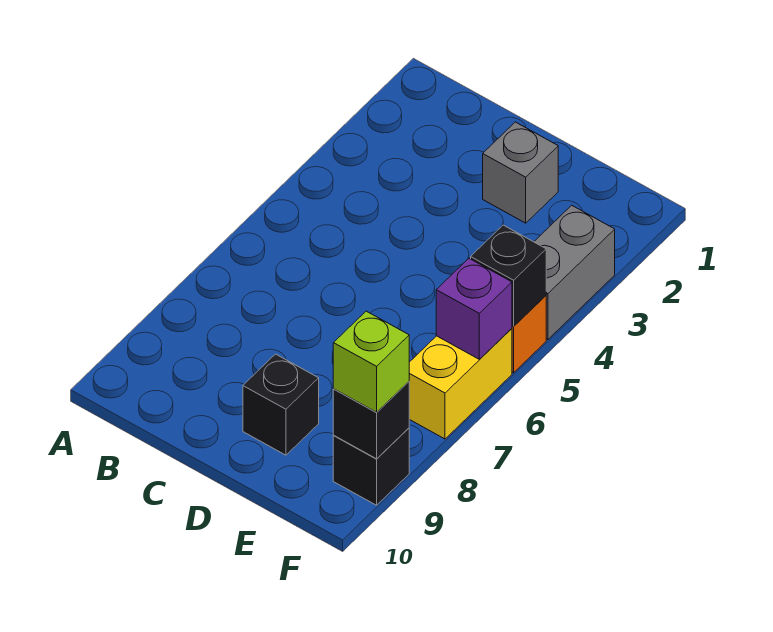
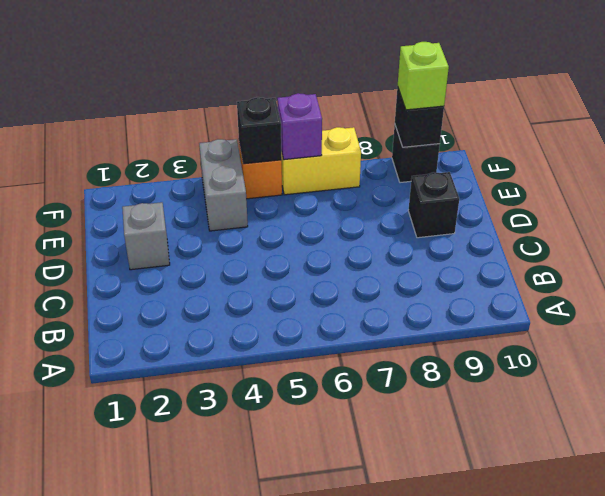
grey brick F3:F4 level 1 -> grey brick E4:F4 level 1

